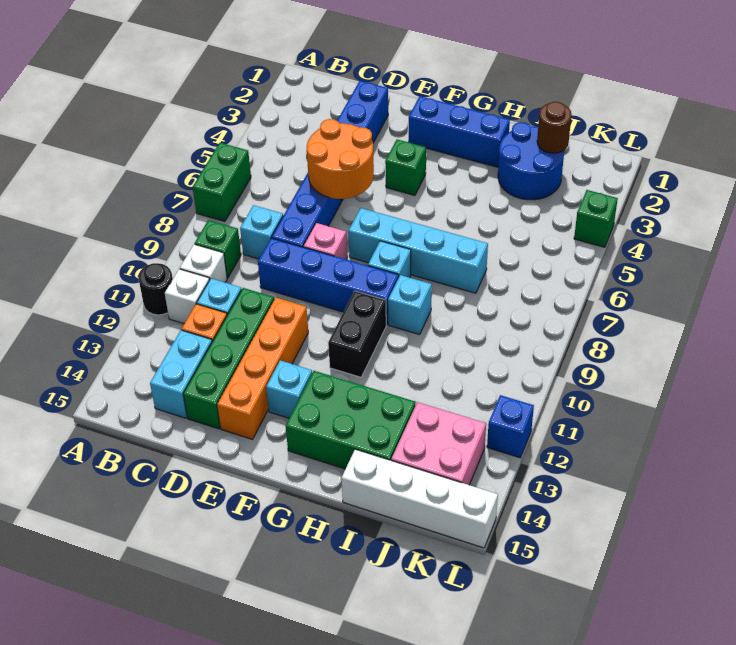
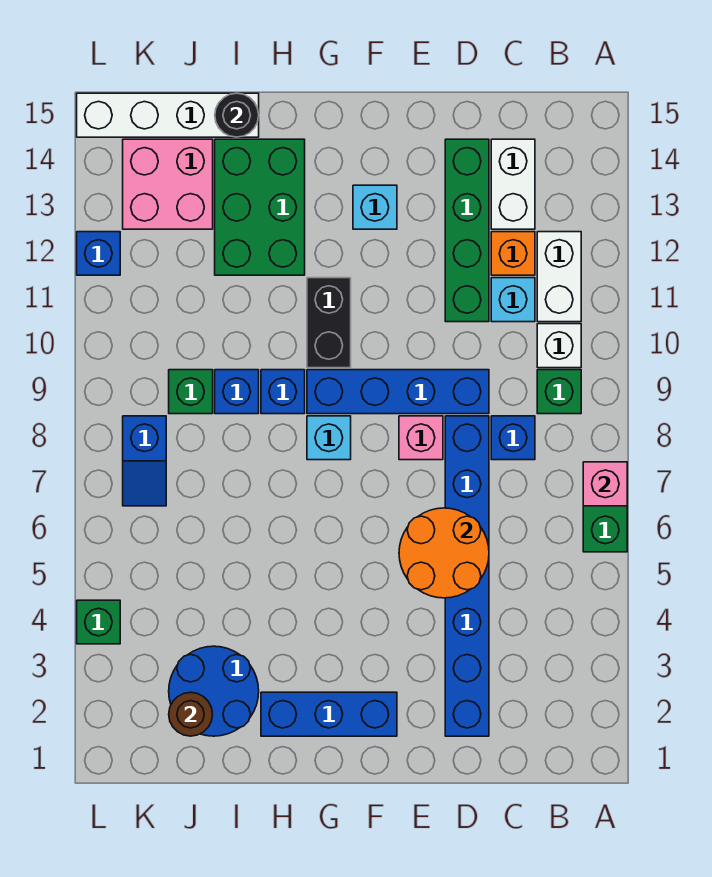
none -> pink brick A7 level 2
black round brick A11 level 1 -> black round brick I15 level 2
white brick B11 level 1 -> white brick B11:B12 level 1
cyan brick C8 level 1 -> blue brick C8 level 1
cyan brick C13:C14 level 1 -> white brick C13:C14 level 1
orange brick E11:E14 level 1 -> none
green brick F4 level 1 -> green brick J9 level 1
cyan brick F7:I7 level 1 -> none
green brick G13:I14 level 1 -> green brick H12:I14 level 1
cyan brick H9 level 1 -> blue brick H9 level 1
none -> blue brick I9 level 1
none -> blue slope K7:K8 level 1 top 8

